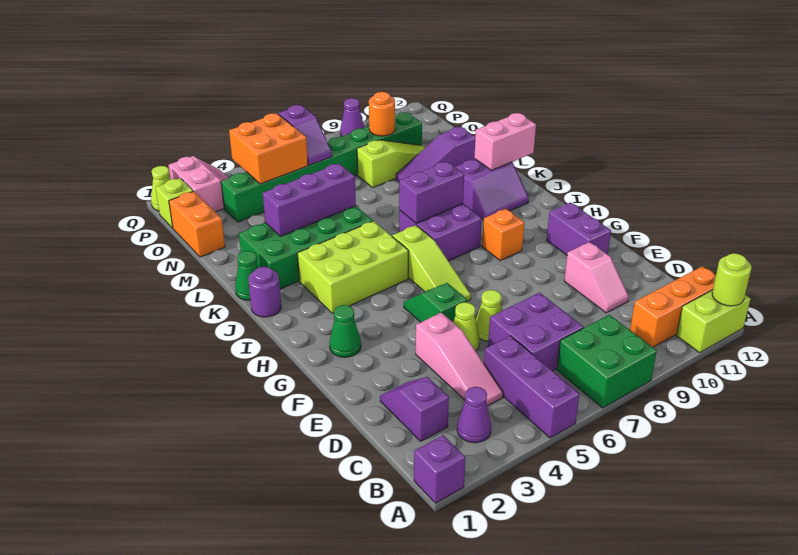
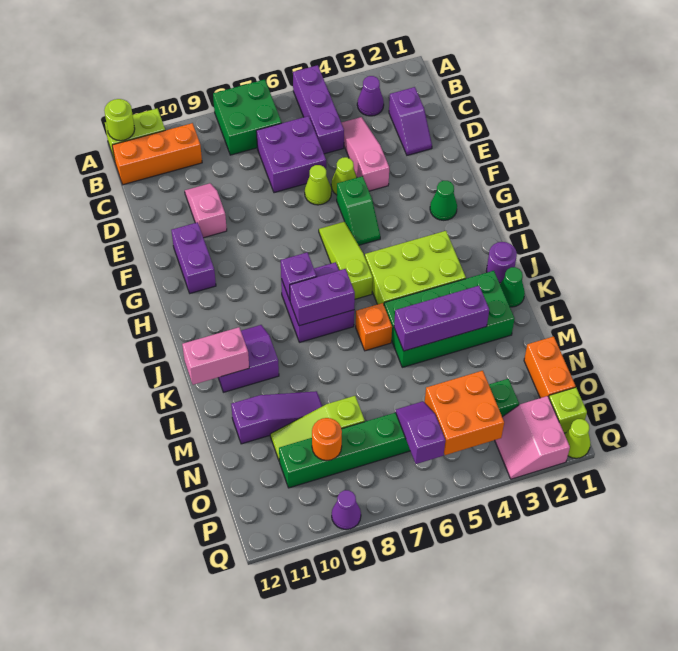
purple brick A1 level 1 -> purple brick I8 level 2
orange brick H9 level 1 -> orange brick K6 level 1

